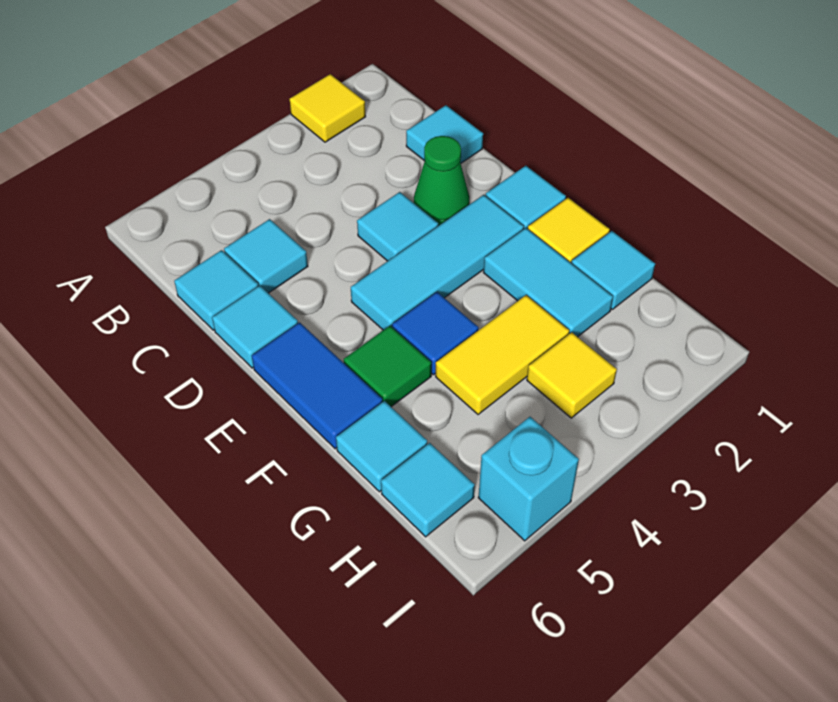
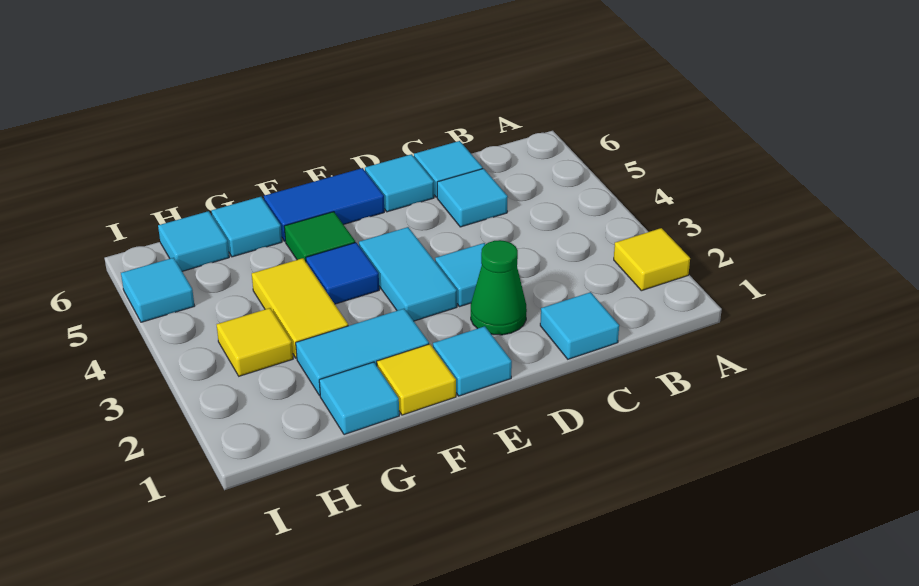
cyan tile E2:E4 level 1 -> cyan tile E3:E4 level 1
cyan brick I5 level 1 -> cyan tile I5 level 1

